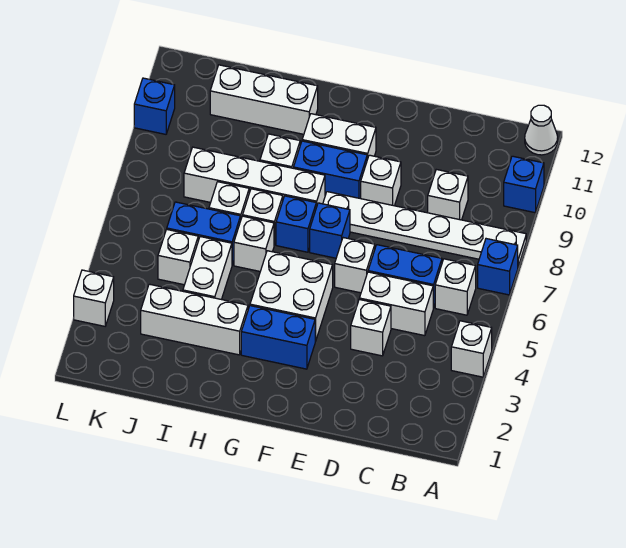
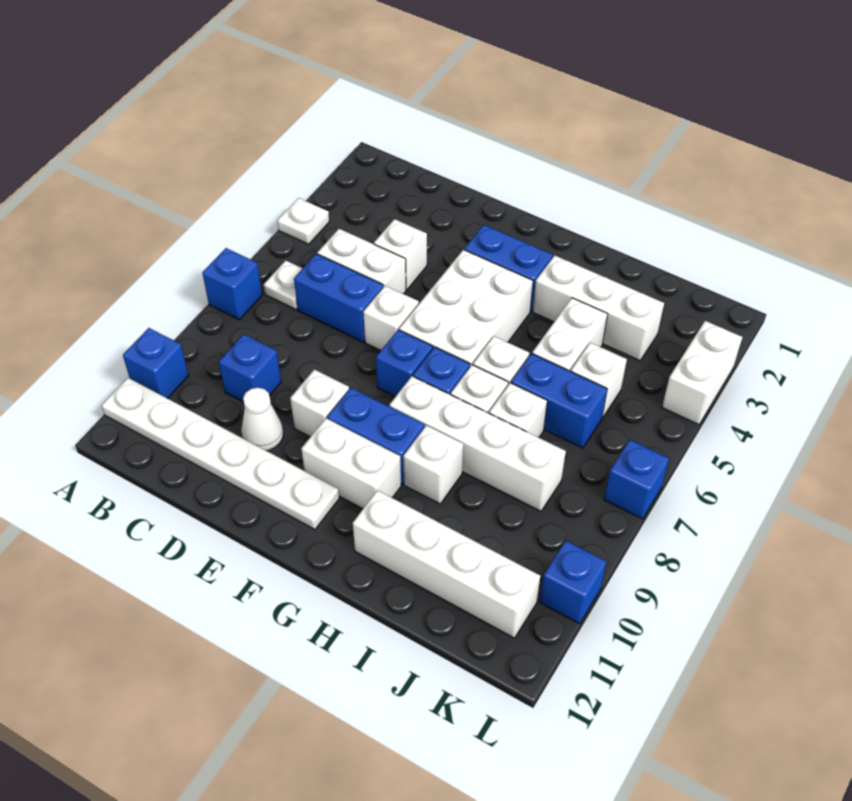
white brick A4 level 1 -> white plate A4 level 1
white plate A8:F8 level 1 -> white plate A11:F11 level 1
white cone A12 level 1 -> white cone D10 level 1
white brick B6 level 1 -> white plate B6 level 1
white brick C9 level 1 -> blue brick C9 level 1
white brick F4:G5 level 1 -> white brick F4:G6 level 1
white brick H11:J11 level 1 -> white brick H11:K11 level 1
white brick L3 level 1 -> white brick L3:L4 level 1
none -> blue brick L7 level 1

